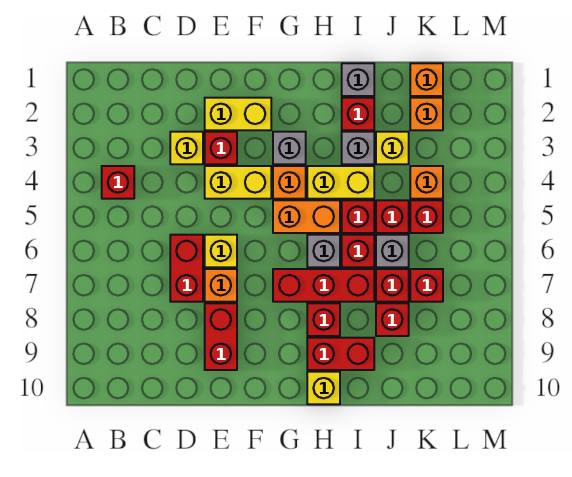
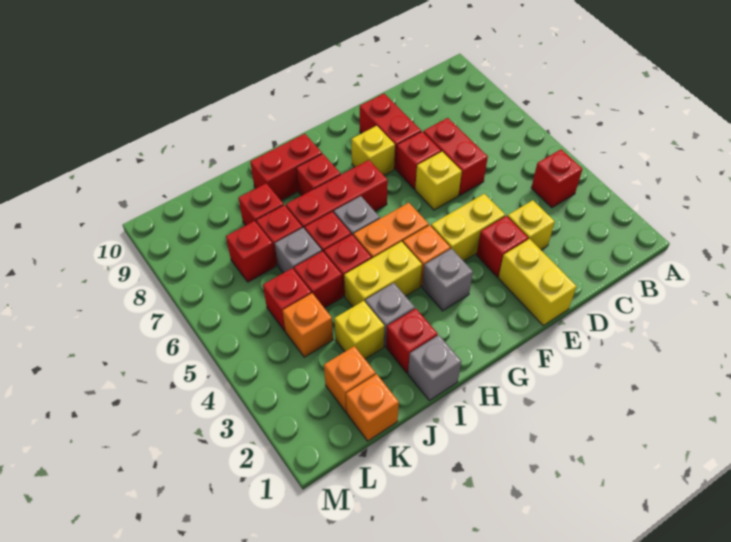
yellow brick E2:F2 level 1 -> yellow brick E1:E2 level 1
orange brick E7 level 1 -> red brick E7 level 1
yellow brick H10 level 1 -> yellow brick F8 level 1

